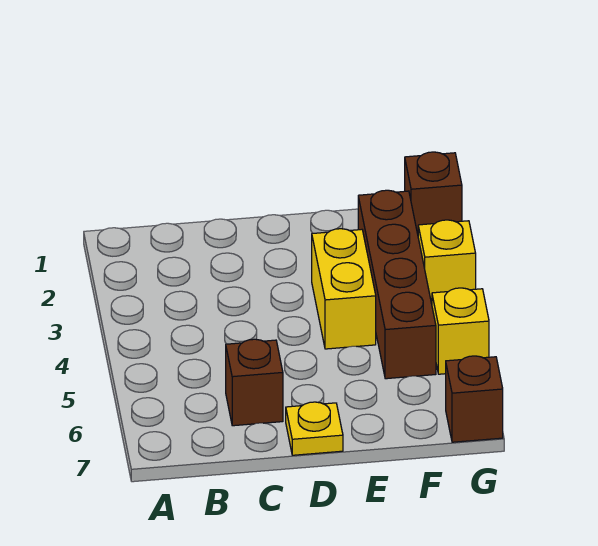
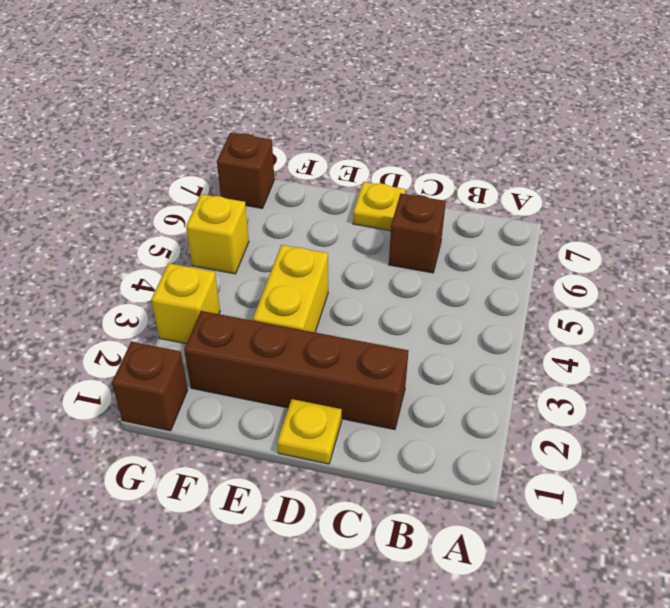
none -> yellow plate D1 level 1
brown brick F2:F5 level 1 -> brown brick C2:F2 level 1

